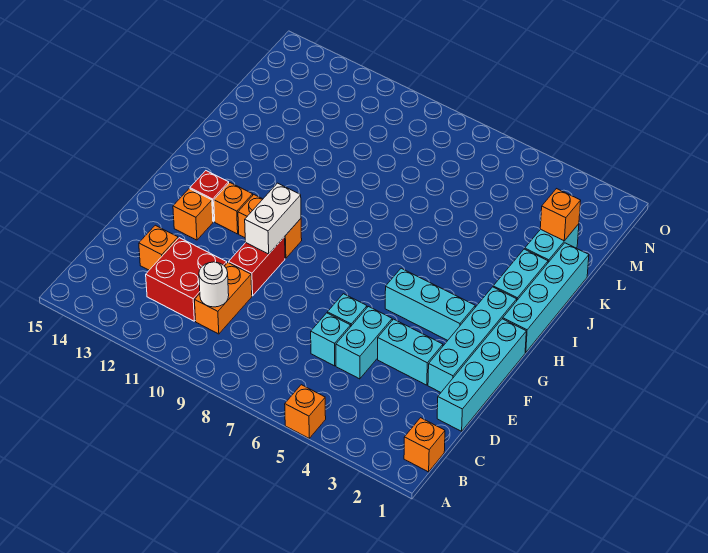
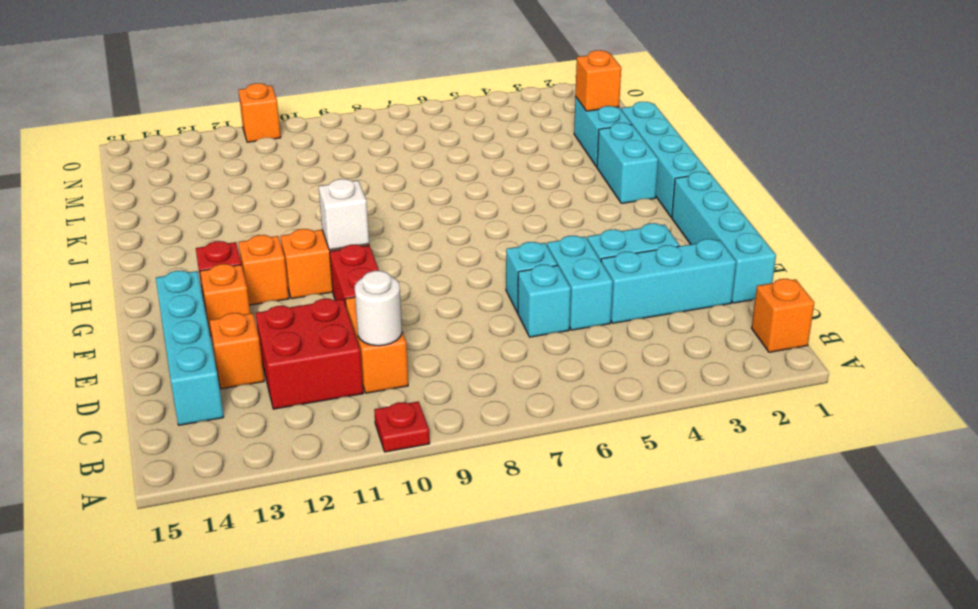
orange brick A5 level 1 -> orange brick O11 level 1
none -> red plate A10 level 1
cyan brick E2:H2 level 1 -> cyan brick C14:F14 level 1
white brick F10:G10 level 2 -> white brick G10 level 2
cyan brick G3:G5 level 1 -> cyan brick D2:D4 level 1

